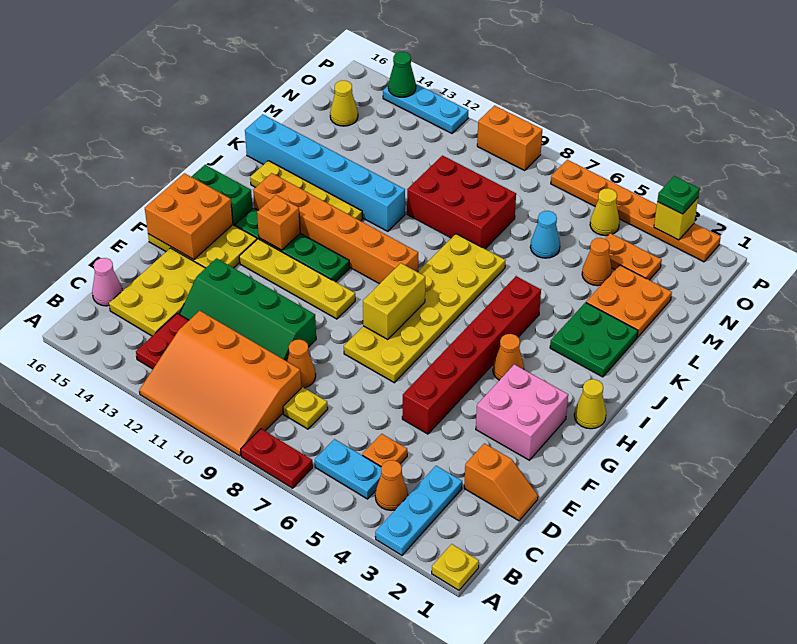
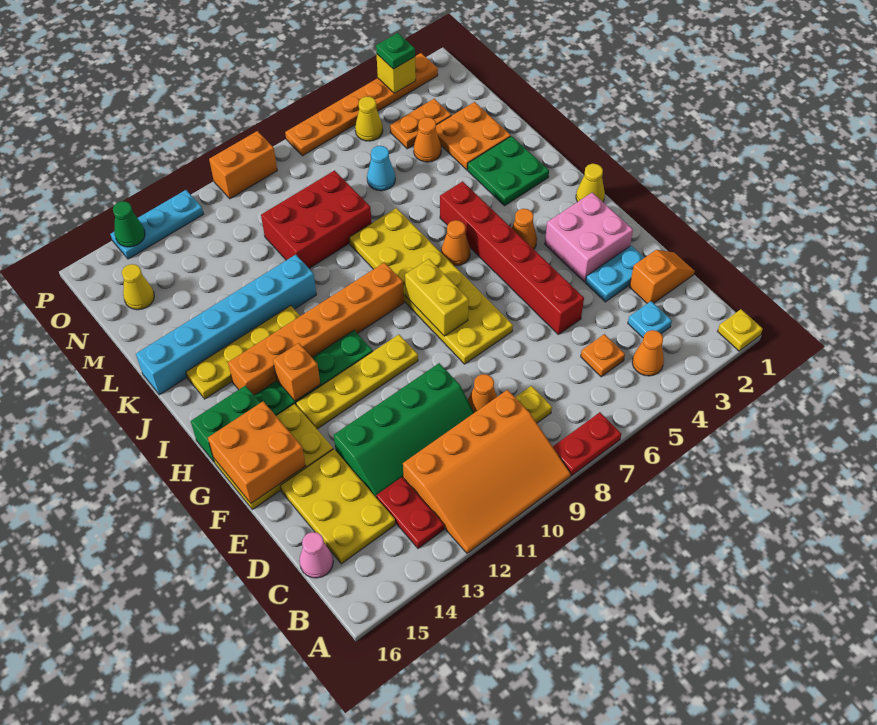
cyan plate A3:C3 level 1 -> cyan plate C3 level 1
cyan plate B5:B6 level 1 -> cyan plate E2:E3 level 1
none -> orange cone I6 level 1

